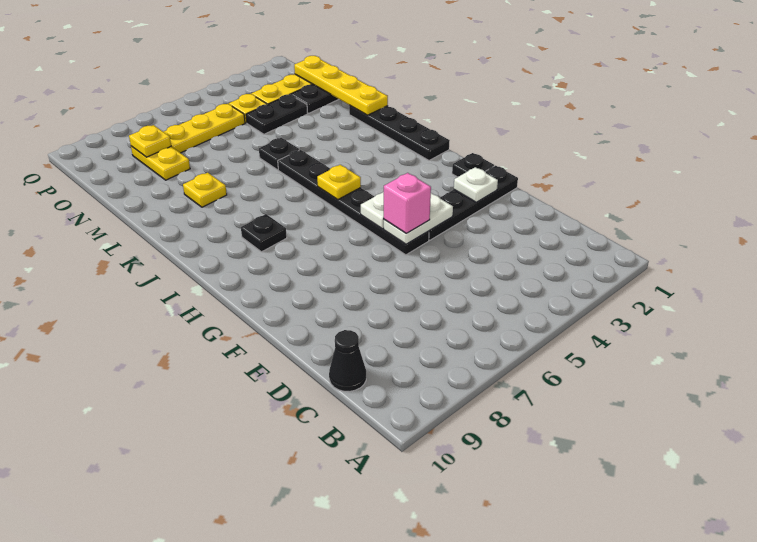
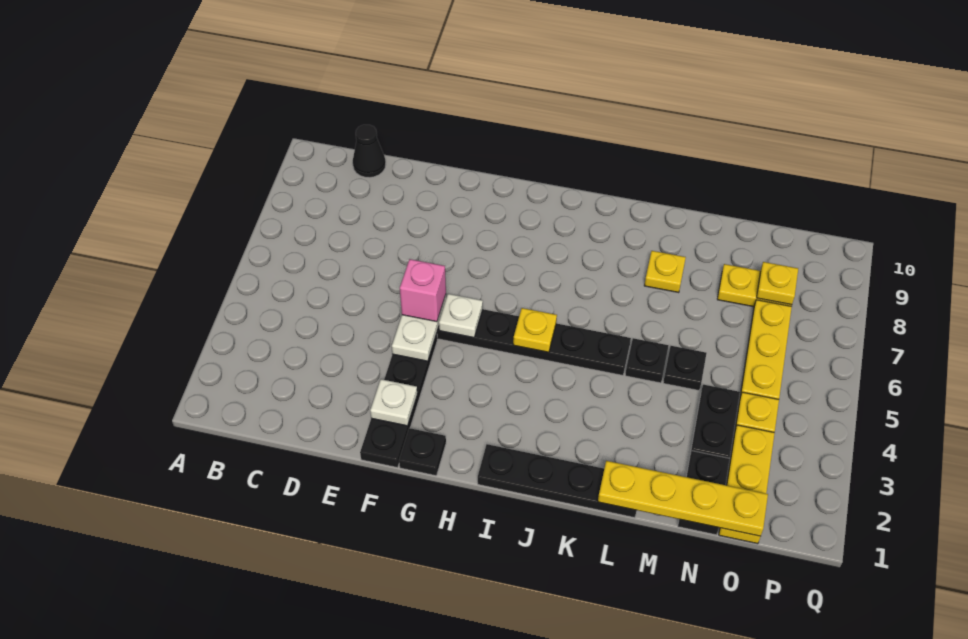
black plate I8 level 1 -> black plate M5 level 1

